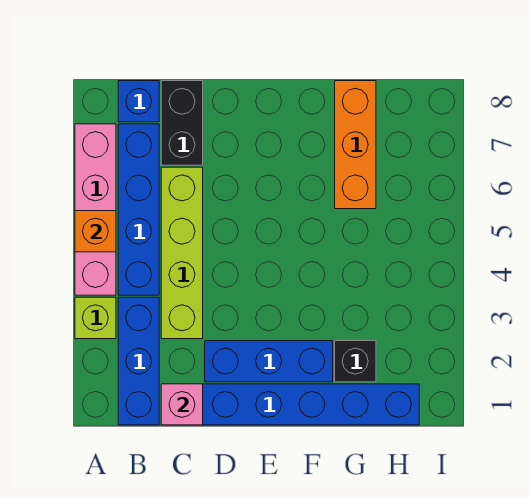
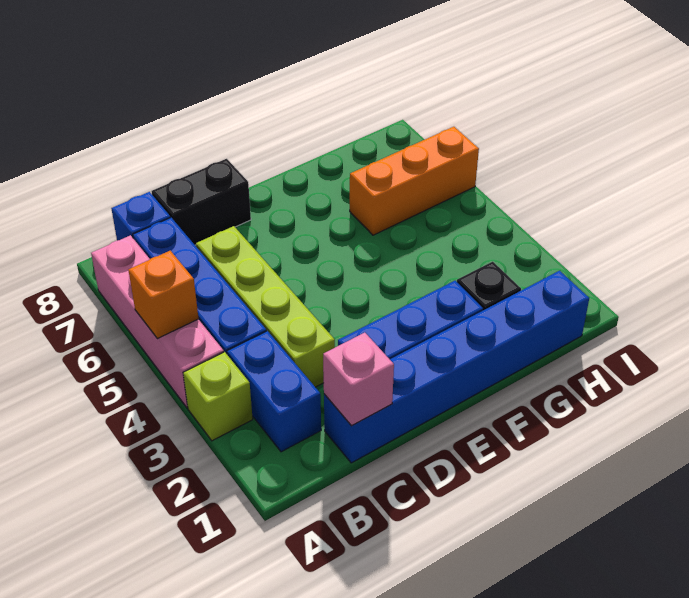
blue brick B1:B3 level 1 -> blue brick B2:B3 level 1
black brick C7:C8 level 1 -> black brick C8:D8 level 1
orange brick G6:G8 level 1 -> orange brick G6:I6 level 1

